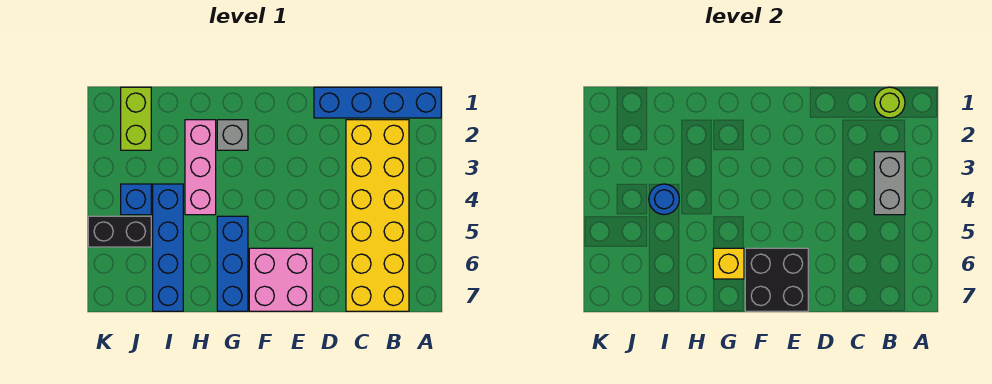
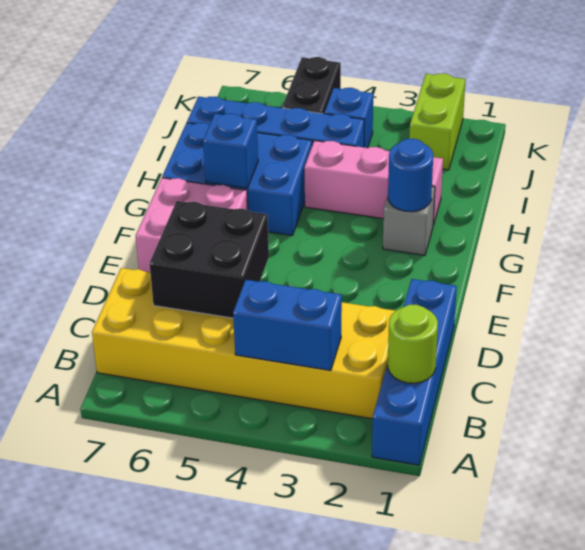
grey brick B3:B4 level 2 -> blue brick B3:B4 level 2
black brick E6:F7 level 2 -> black brick C5:D6 level 2
blue brick G5:G7 level 1 -> blue brick G5:H7 level 1
yellow brick G6 level 2 -> blue brick G6 level 2
blue round brick I4 level 2 -> blue round brick G2 level 2
lime brick J1:J2 level 1 -> lime brick J2:K2 level 1

